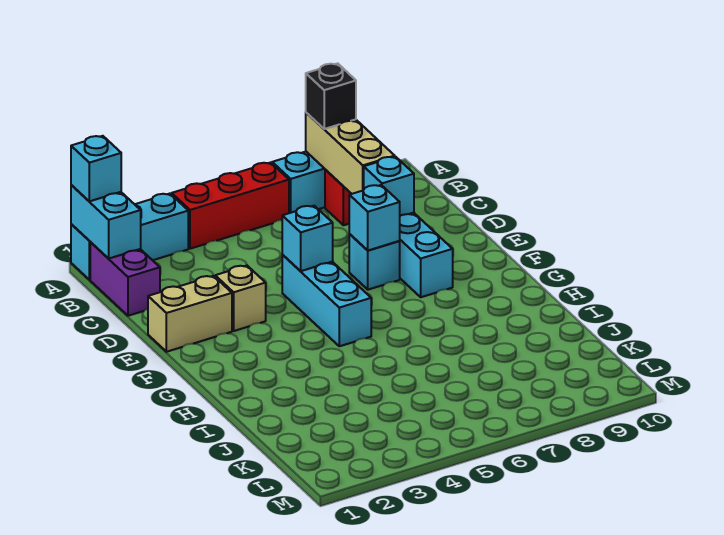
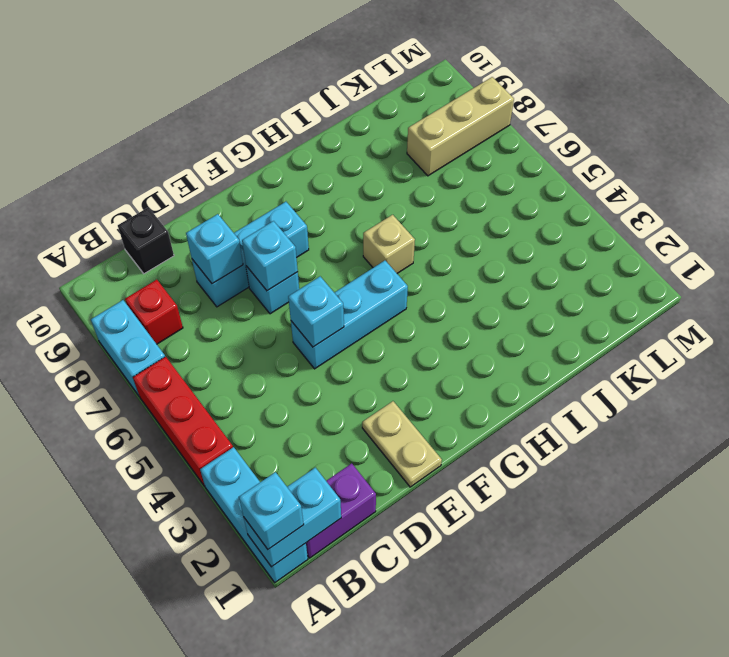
tan brick A8:C8 level 2 -> tan brick K8:M8 level 1
black brick A8 level 3 -> black brick C10 level 1
tan brick E1:E2 level 1 -> tan plate E1:E2 level 1
tan brick E3 level 1 -> tan brick H6 level 1

